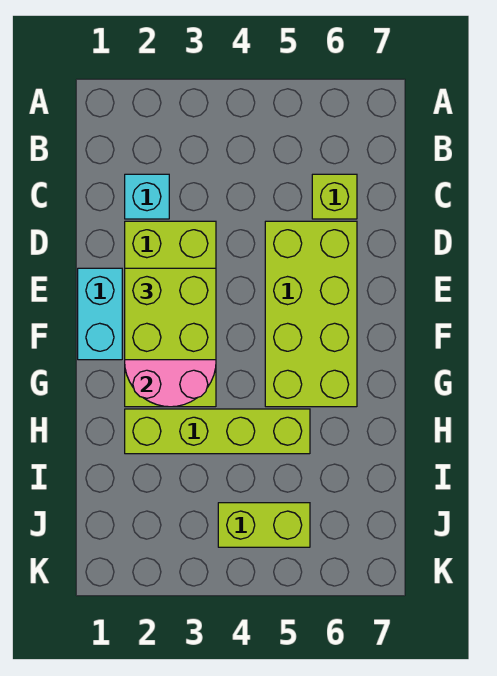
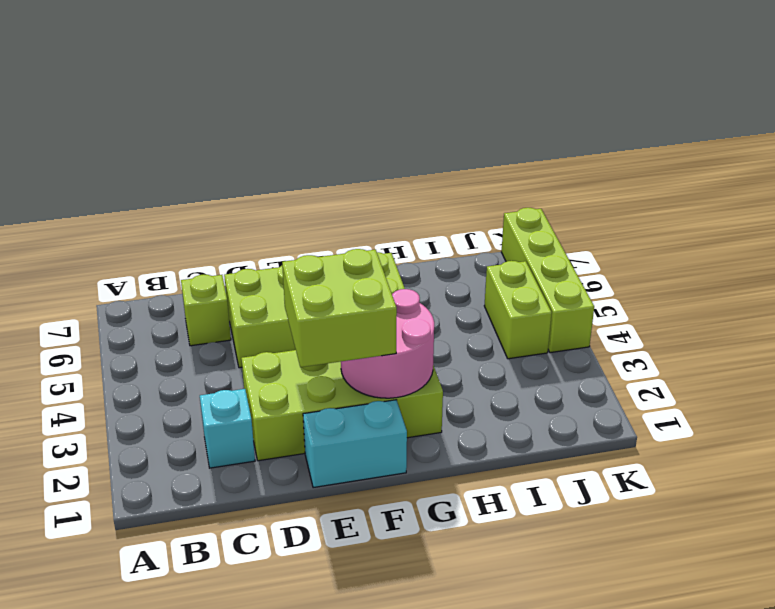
lime brick H2:H5 level 1 -> lime brick K4:K7 level 1

